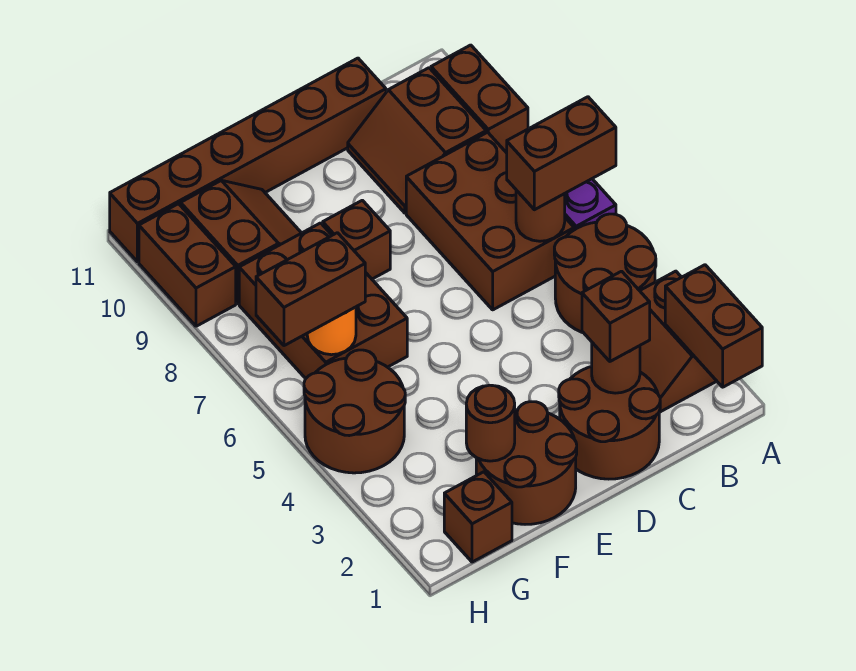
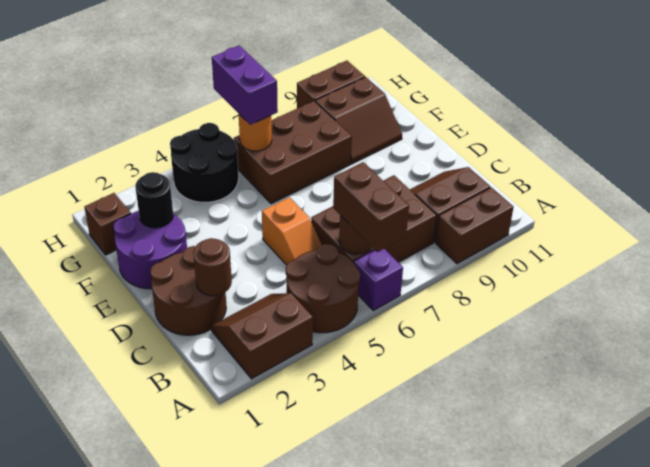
brown brick A1:A2 level 2 -> none
brown brick C2 level 3 -> none
none -> orange slope C5:D5 level 1 top D
brown brick C11:H11 level 1 -> none
brown round brick E1:F2 level 1 -> purple round brick E1:F2 level 1
brown brick E8 level 1 -> none
brown round brick F2 level 2 -> black round brick F2 level 2
brown round brick G4:H5 level 1 -> black round brick G4:H5 level 1
brown brick G6:H6 level 3 -> purple brick G6:H6 level 3

